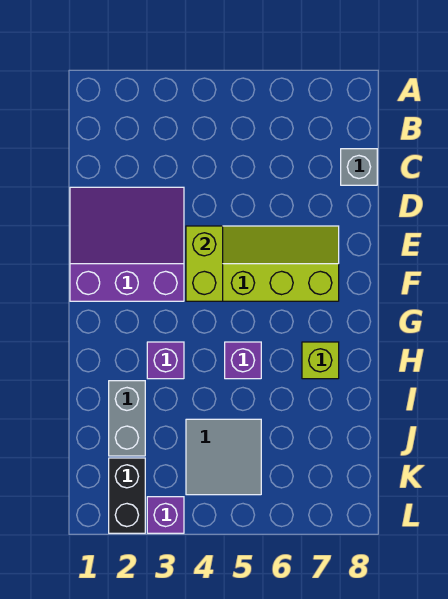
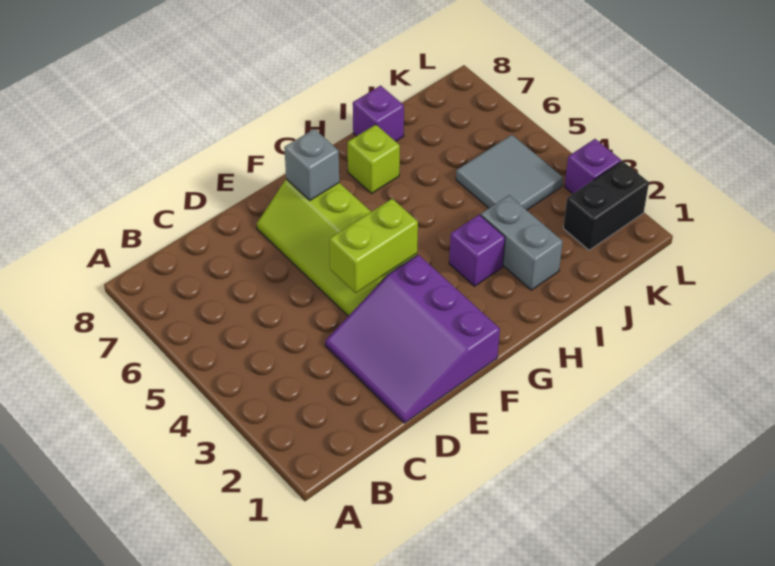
grey brick C8 level 1 -> grey brick F7 level 2
purple brick H5 level 1 -> purple brick I8 level 1
grey brick I2:J2 level 1 -> grey brick I2:I3 level 1

